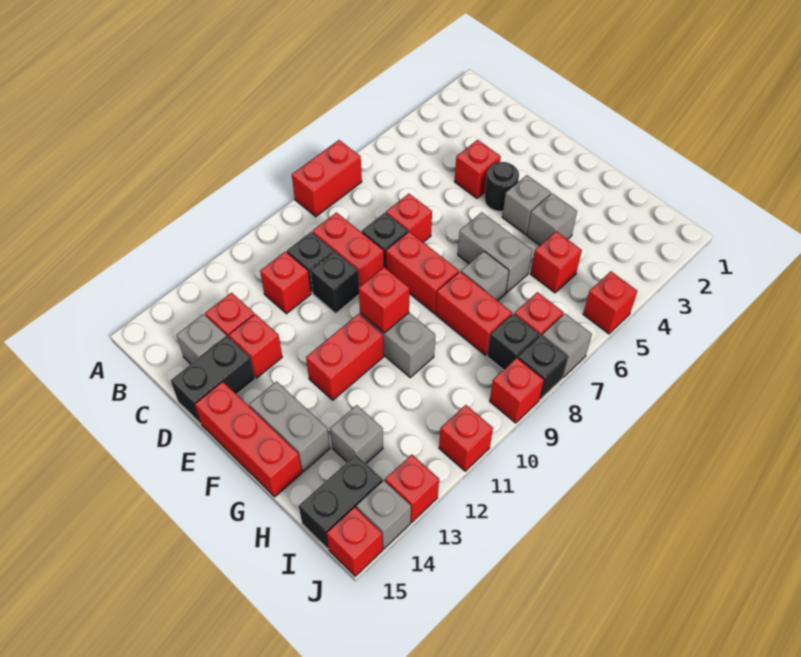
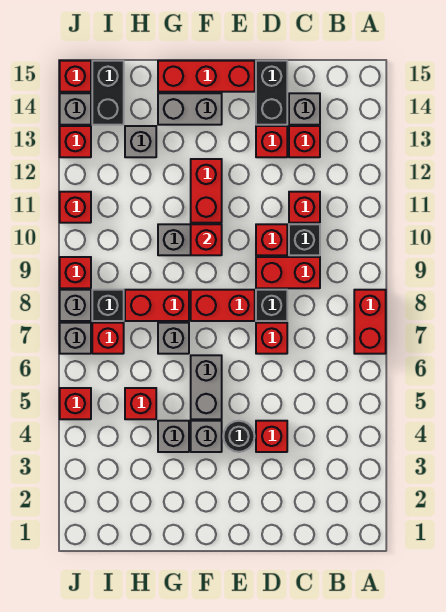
black brick D10 level 1 -> red brick D10 level 1
grey brick F6:G6 level 1 -> grey brick F5:F6 level 1
black brick J8 level 1 -> grey brick J8 level 1

